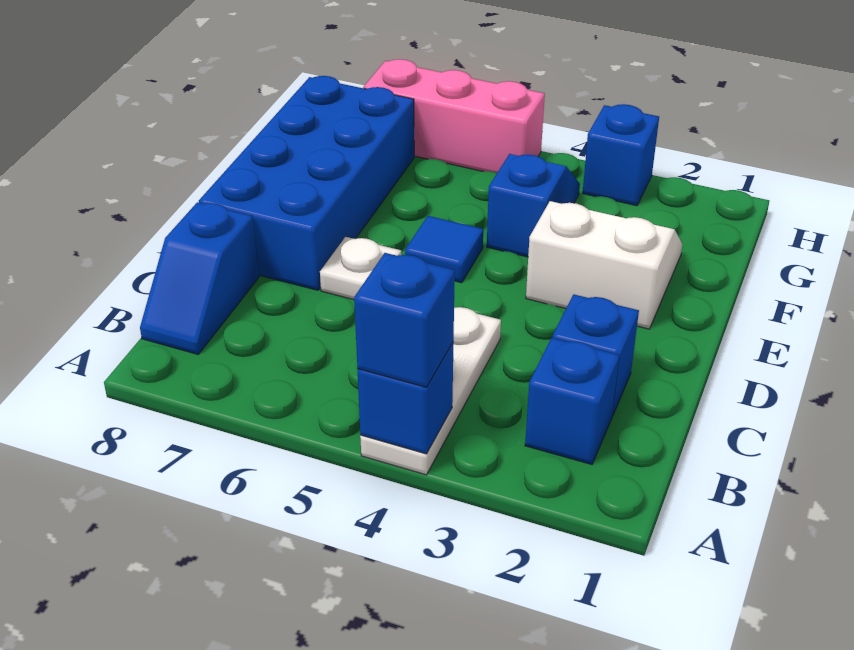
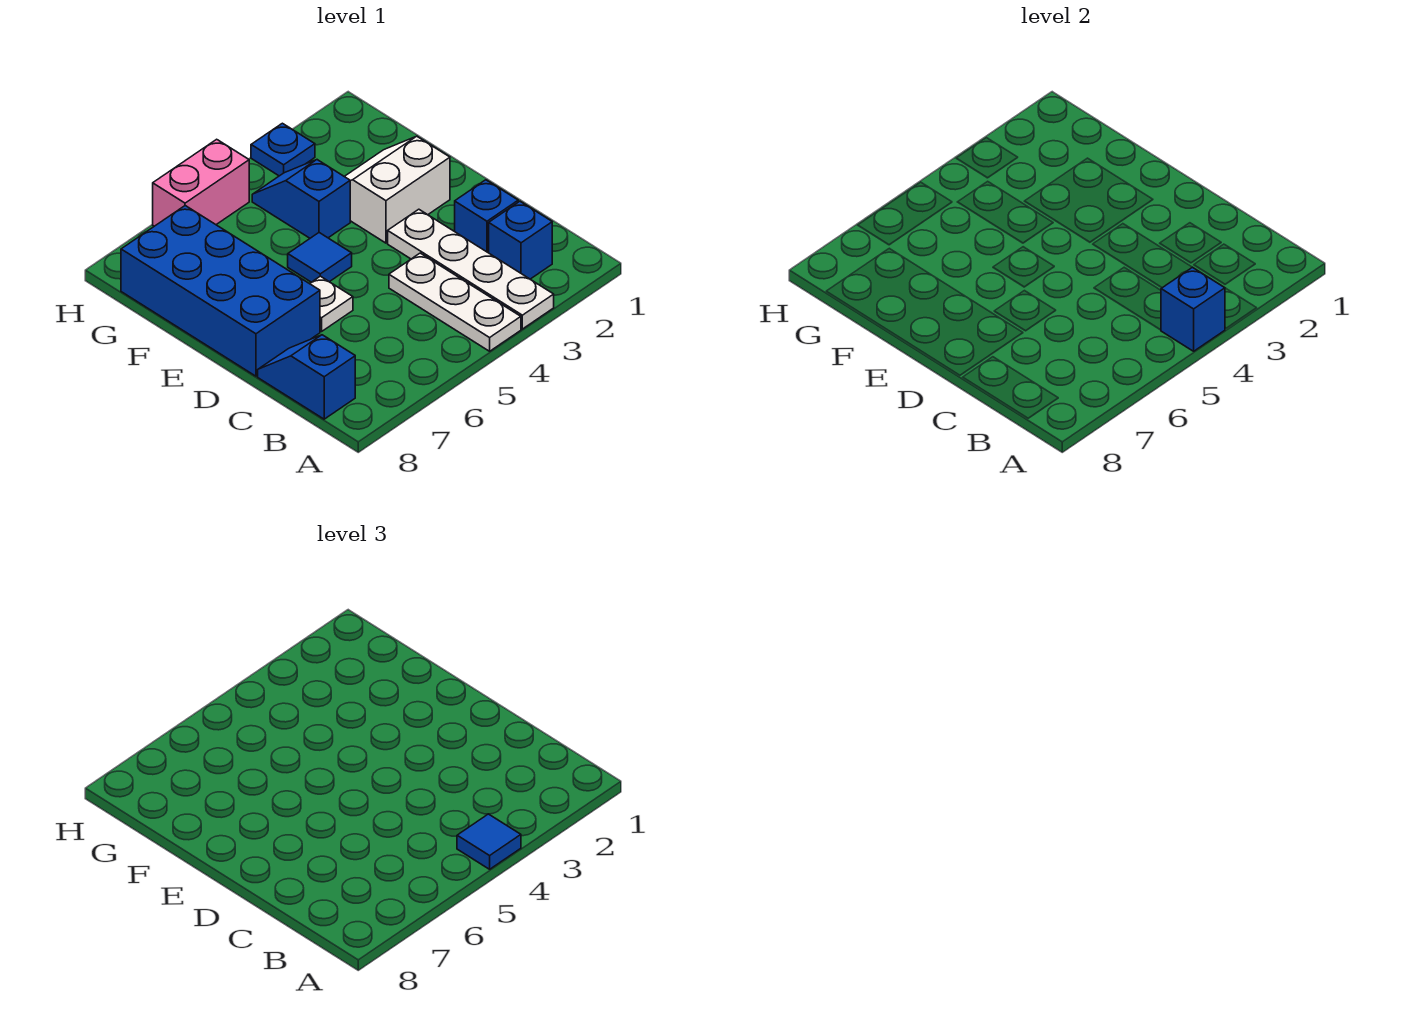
none -> white plate A3:D3 level 1
blue brick A4 level 3 -> blue tile A4 level 3
blue slope B8:C8 level 1 top C -> blue slope B8:C8 level 1 top B
blue brick H3 level 1 -> blue plate H3 level 1
pink brick H5:H7 level 1 -> pink brick H5:H6 level 1

